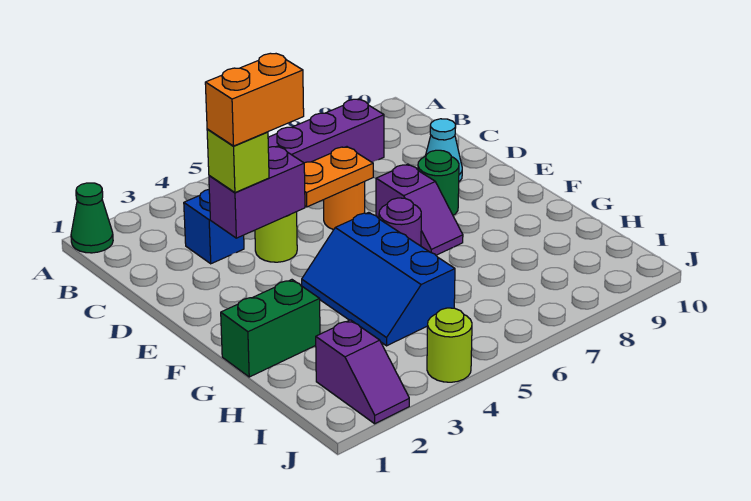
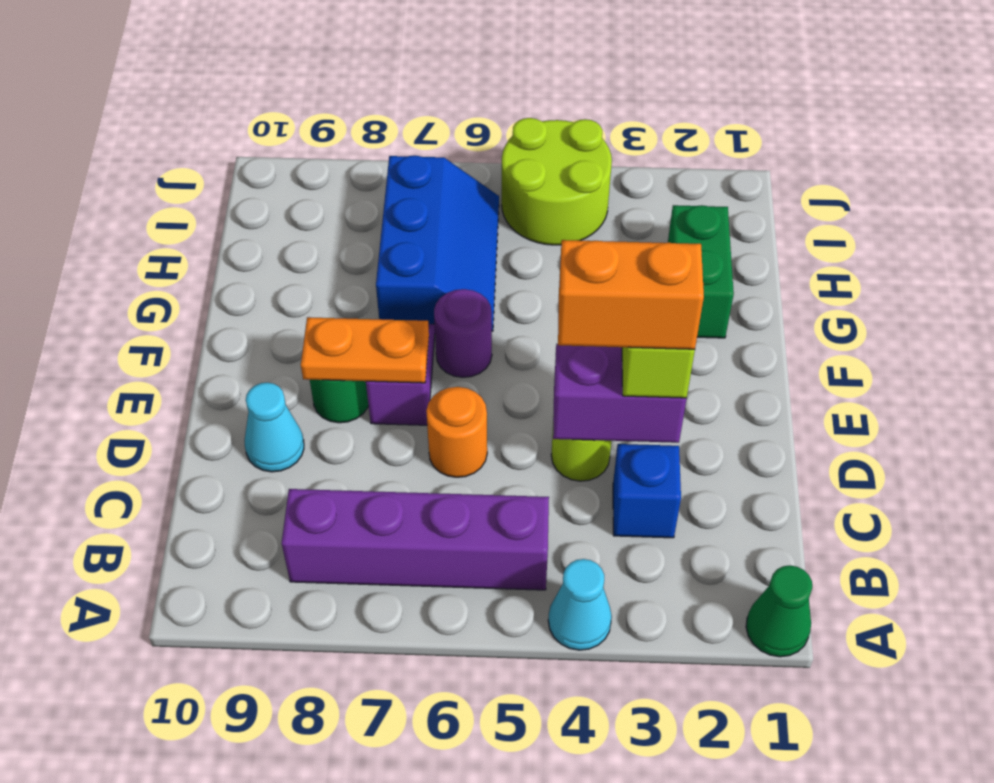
none -> cyan cone A4 level 1
orange plate D5:D6 level 2 -> orange plate E7:E8 level 2
blue slope F4:H5 level 1 top 5 -> blue slope G6:I7 level 1 top 7
green brick G1:G2 level 1 -> green brick G2:H2 level 1
purple slope I2:J2 level 1 top I -> none
lime round brick J4 level 1 -> lime round brick I4:J5 level 1

